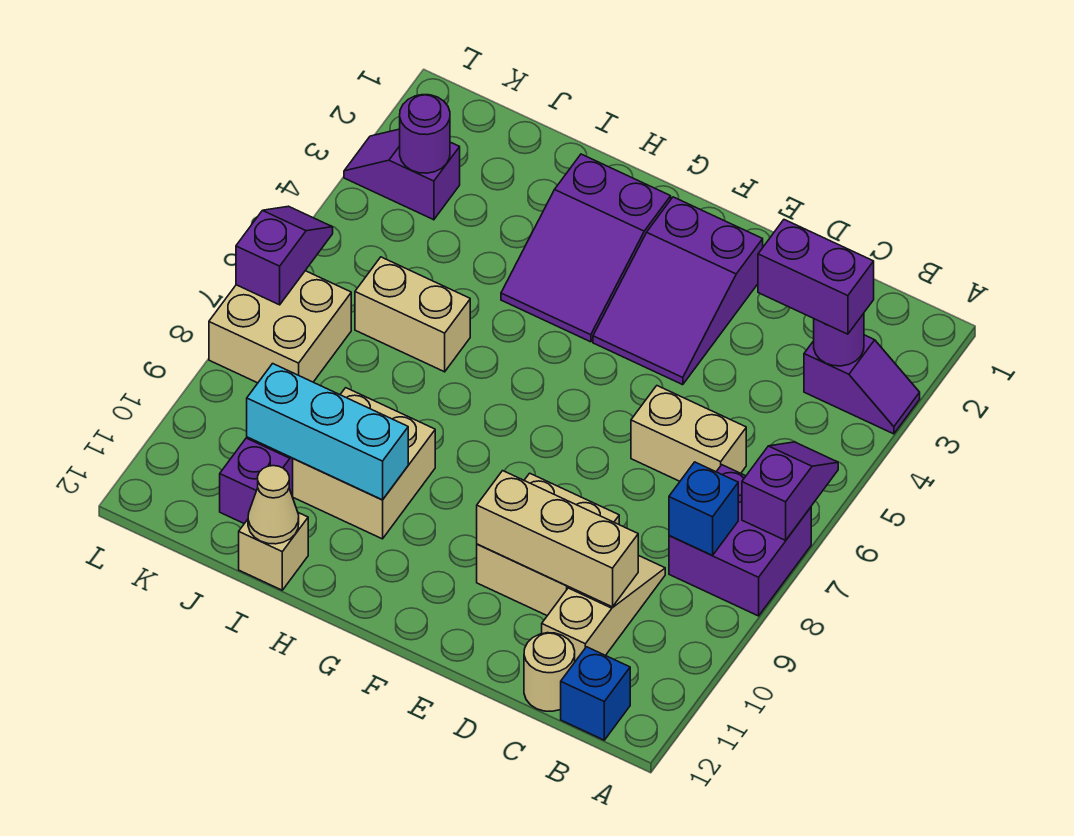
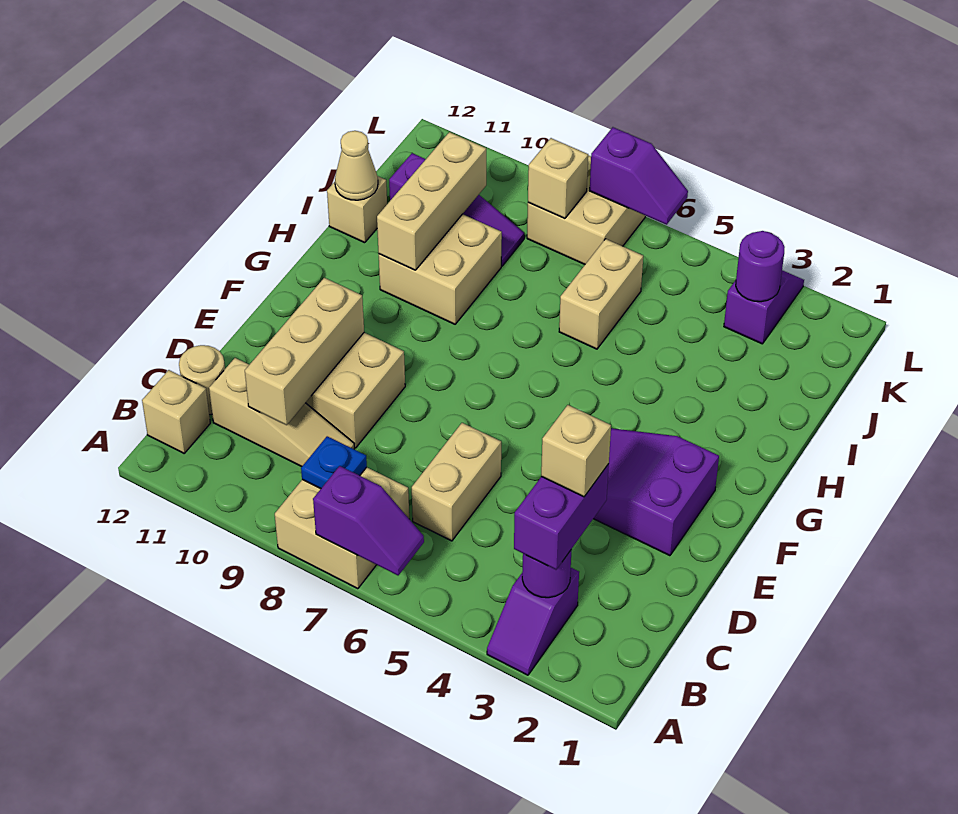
purple brick A7:B8 level 1 -> tan brick A7:B8 level 1
blue brick B8 level 2 -> blue plate B8 level 2
blue brick B12 level 1 -> tan brick B12 level 1
none -> tan brick C3 level 4
purple slope G2:H4 level 1 top 2 -> none
cyan brick H10:J10 level 2 -> tan brick H10:J10 level 2
none -> tan brick K8 level 2

